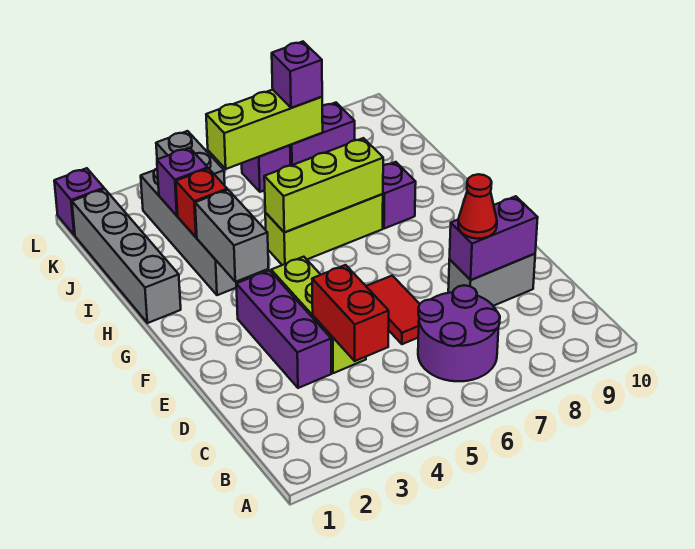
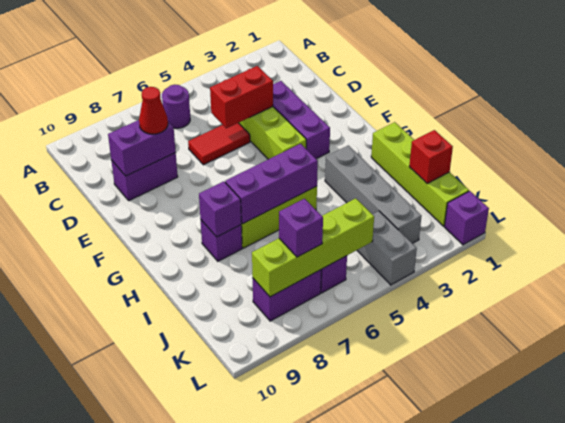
purple round brick B6:C7 level 1 -> purple round brick B6 level 1
red brick C4:D4 level 2 -> red brick D4:D5 level 2
red tile D6:E6 level 1 -> red tile D5:D6 level 1
grey brick D8:D9 level 1 -> purple brick D8:D9 level 1
grey brick G3:H3 level 2 -> none
grey brick H1:K1 level 1 -> lime brick H1:K1 level 1
lime brick H5:H7 level 2 -> purple brick H5:H7 level 2
red brick I3 level 2 -> red brick J1 level 2
purple brick J3 level 2 -> purple brick H8 level 2
lime brick K5:K7 level 2 -> lime brick K5:K8 level 2

